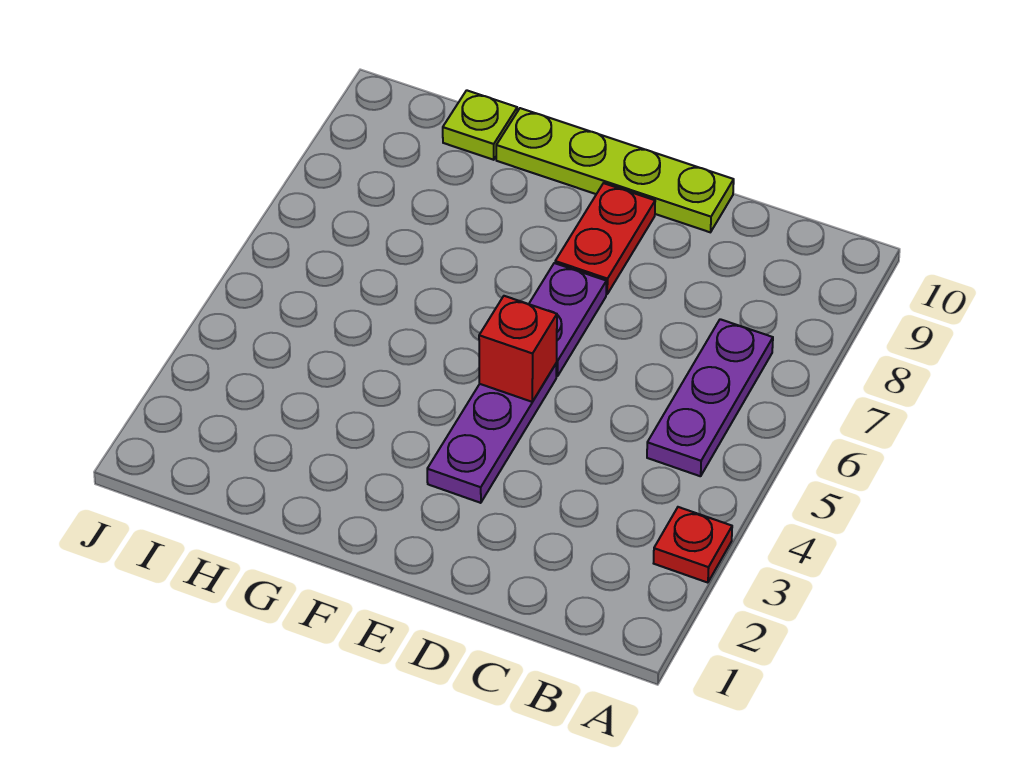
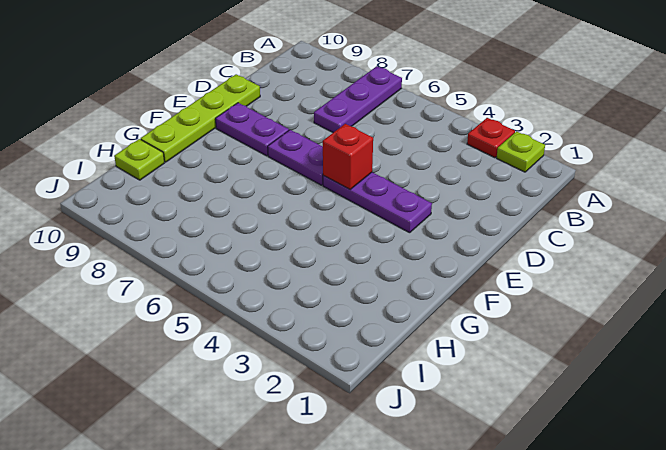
none -> lime plate A2 level 1
purple plate B5:B7 level 1 -> purple plate A7:C7 level 1
red plate E8:E9 level 1 -> purple plate E8:E9 level 1

